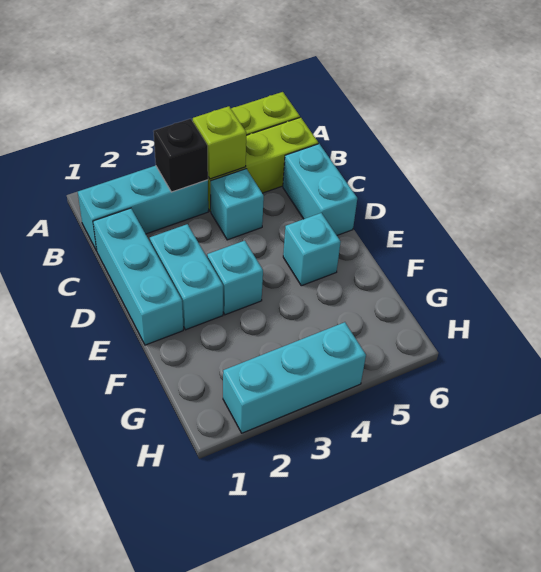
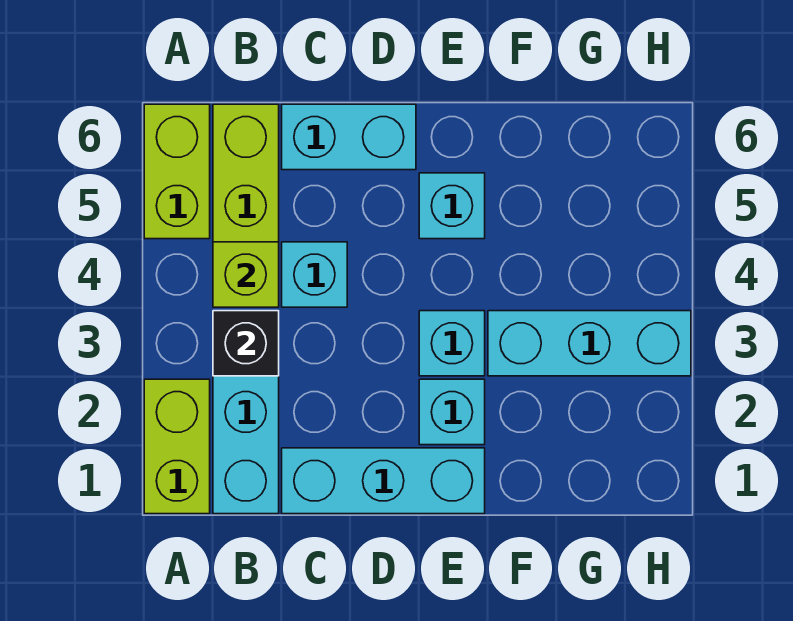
none -> lime brick A1:A2 level 1
cyan brick D2:E2 level 1 -> cyan brick E2 level 1
cyan brick H2:H4 level 1 -> cyan brick F3:H3 level 1

